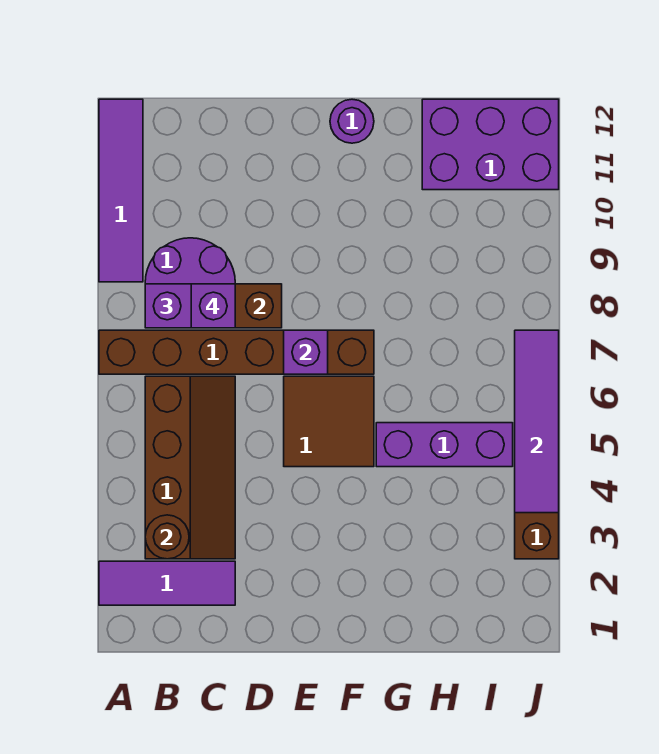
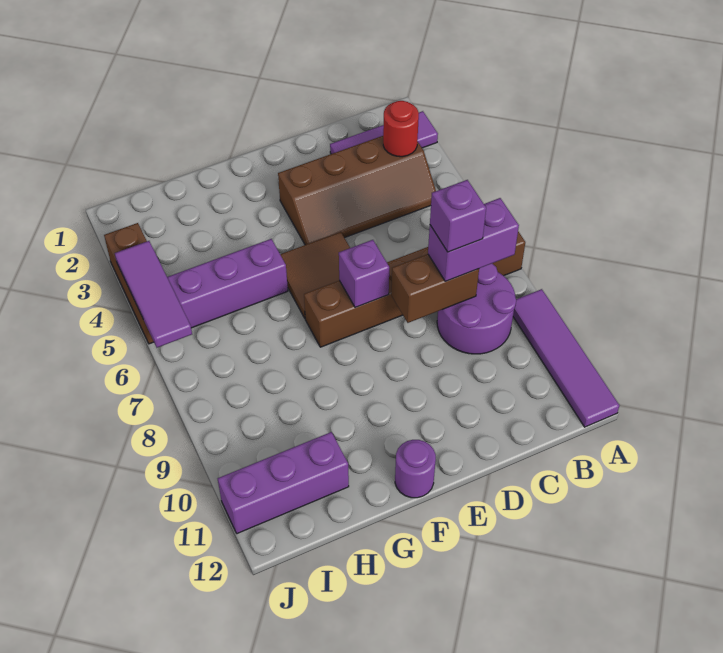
brown slope B3:C6 level 1 top B -> brown slope B3:E4 level 1 top 3
brown round brick B3 level 2 -> red round brick B3 level 2
purple brick H11:J12 level 1 -> purple brick H11:J11 level 1
purple tile J4:J7 level 2 -> purple tile J4:J6 level 2

